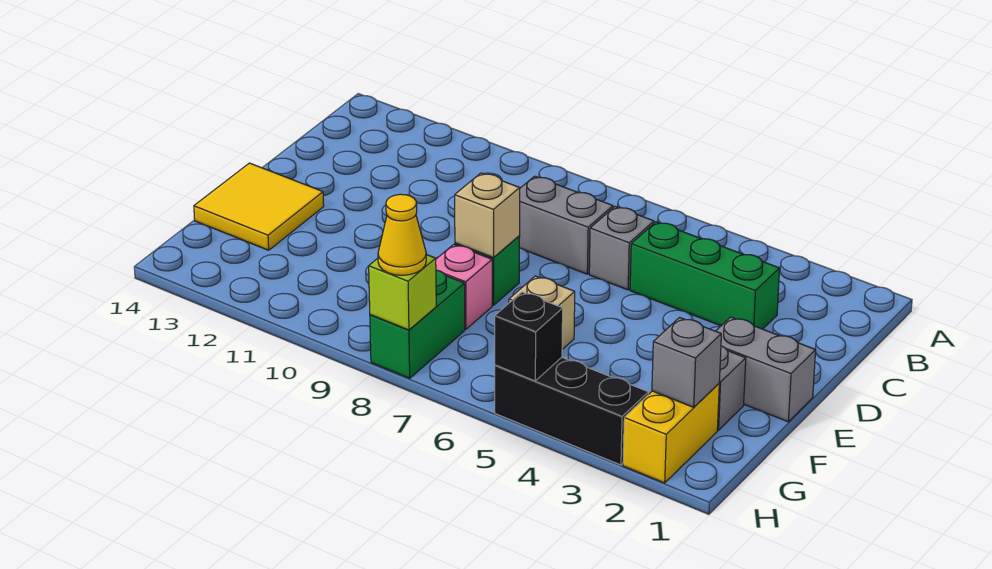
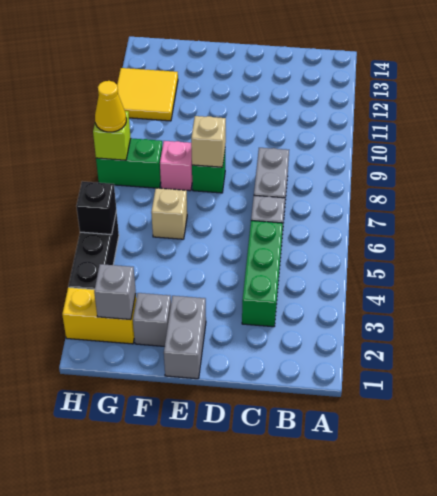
yellow tile E13:F14 level 1 -> yellow tile G11:H12 level 1

